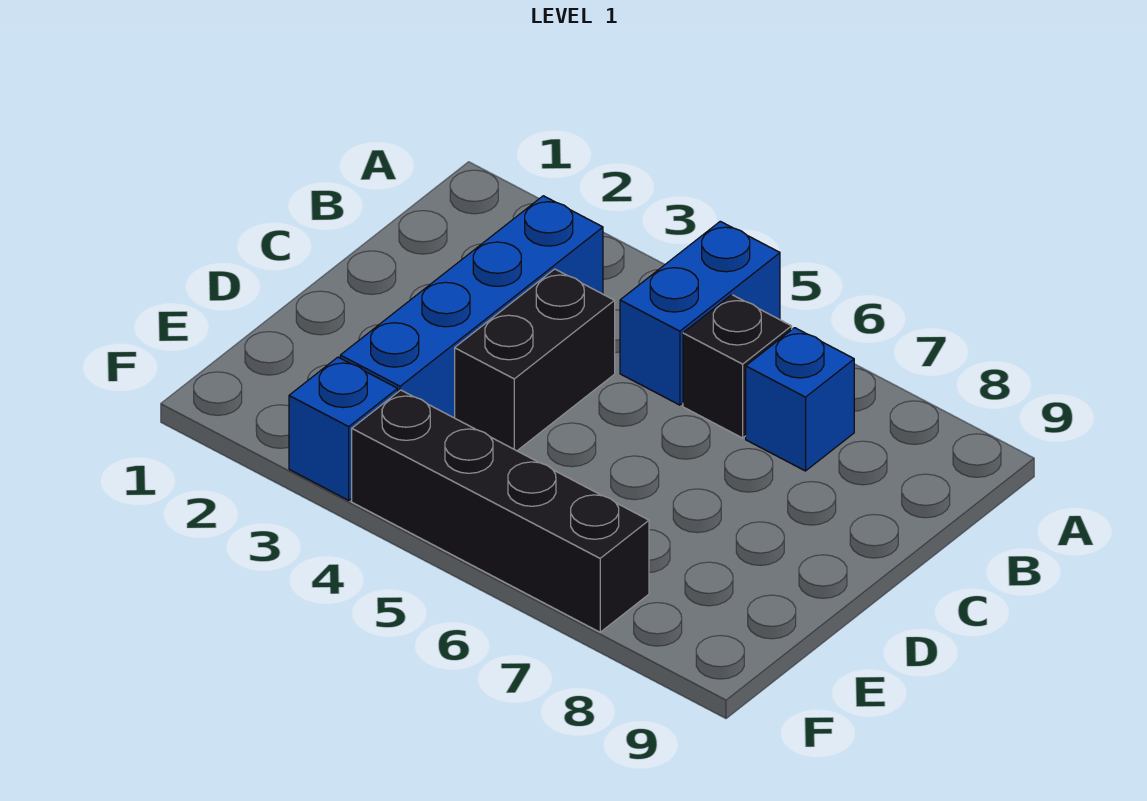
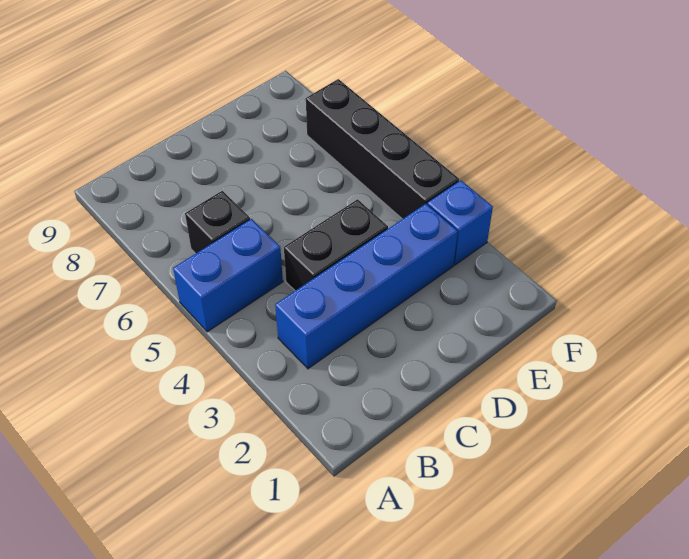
blue brick B7 level 1 -> none

